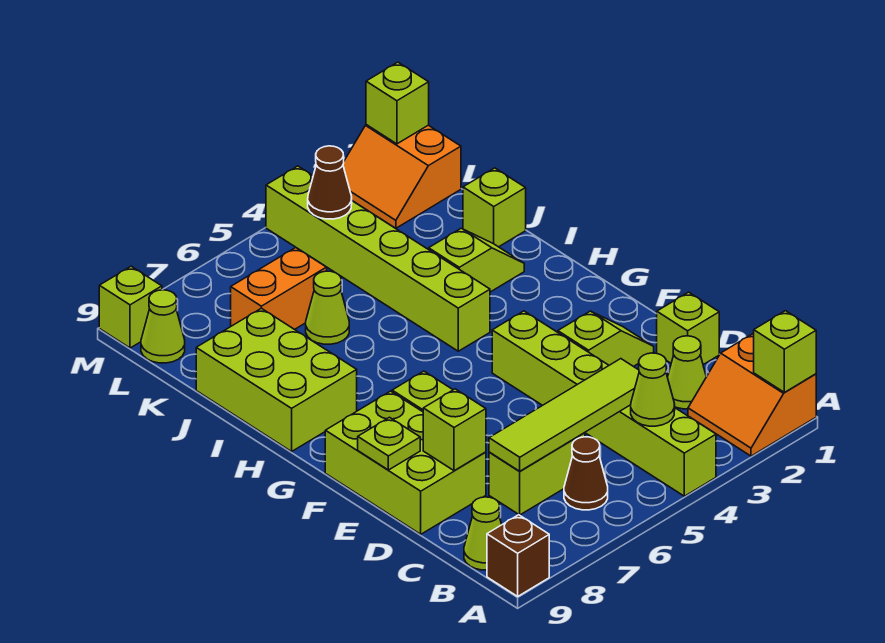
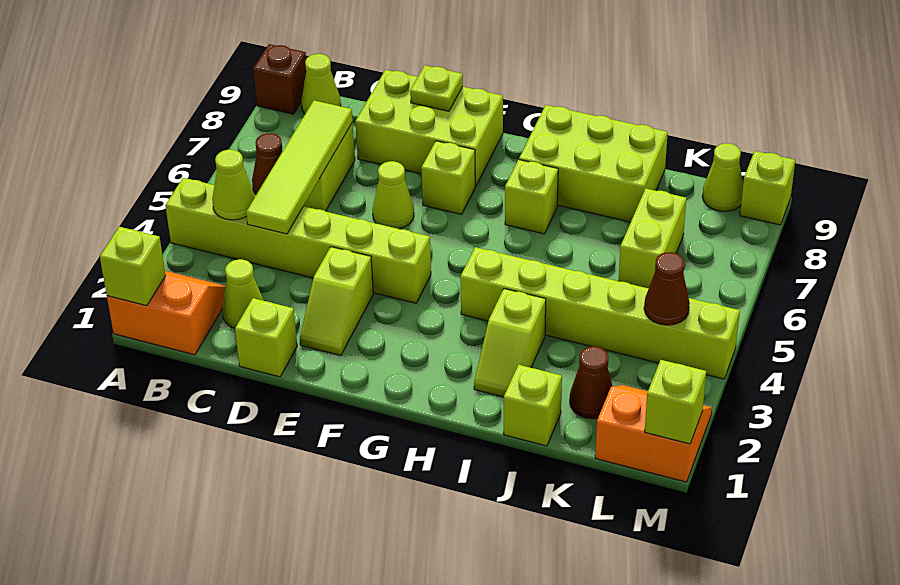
lime brick D8 level 2 -> lime brick H7 level 1
lime cone J6 level 1 -> lime cone E6 level 1
none -> brown cone K2 level 1
orange brick K6:K7 level 1 -> lime brick K6:K7 level 1

